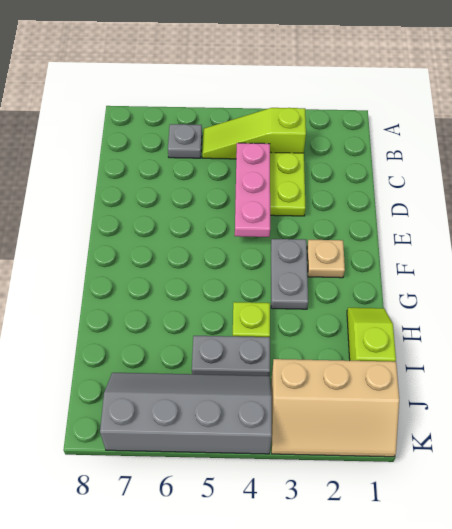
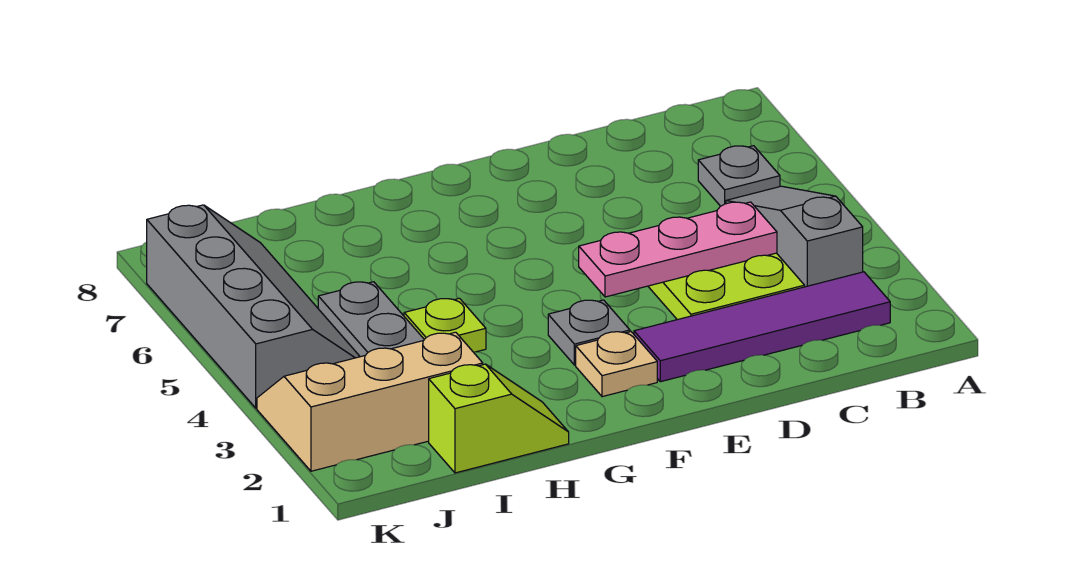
none -> purple tile B2:E2 level 1
lime slope B3:B5 level 1 top 3 -> grey slope B3:B5 level 1 top 3
grey plate F3:G3 level 1 -> grey plate F3 level 1
tan slope J1:K3 level 1 top J -> tan slope I2:K3 level 1 top 2

